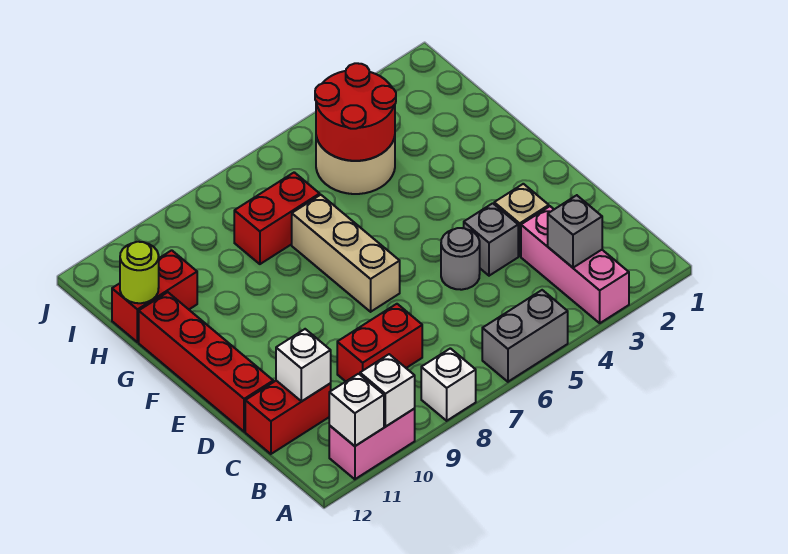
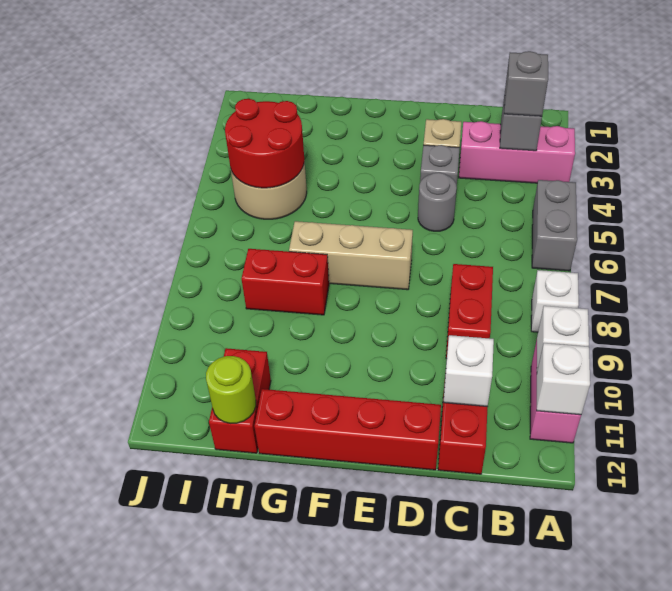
none -> grey brick B3 level 3
red brick H7:H8 level 1 -> red brick G8:H8 level 1

